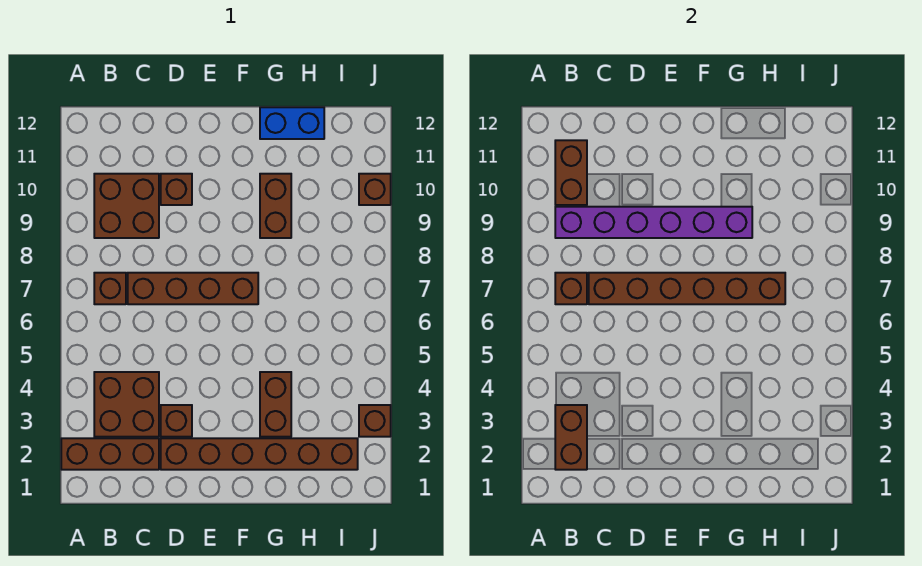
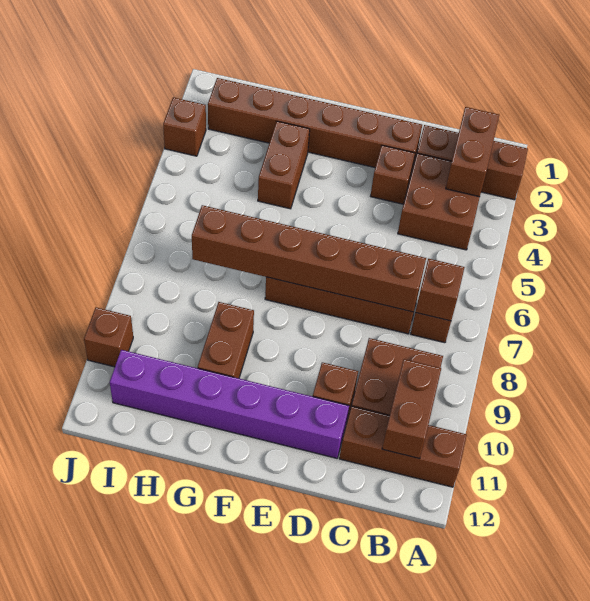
none -> brown brick A11:C11 level 1
purple brick B9:G9 level 2 -> purple brick D11:I11 level 1
blue brick G12:H12 level 1 -> none

